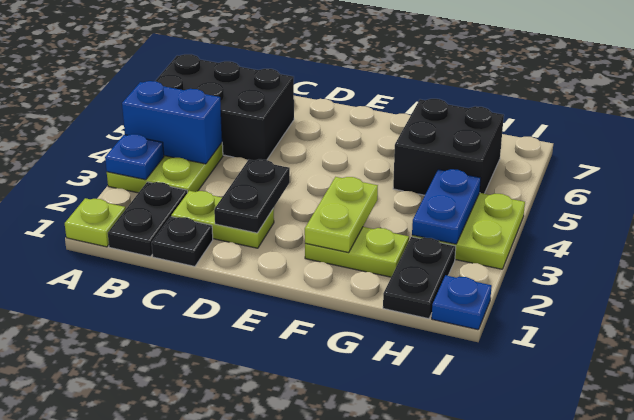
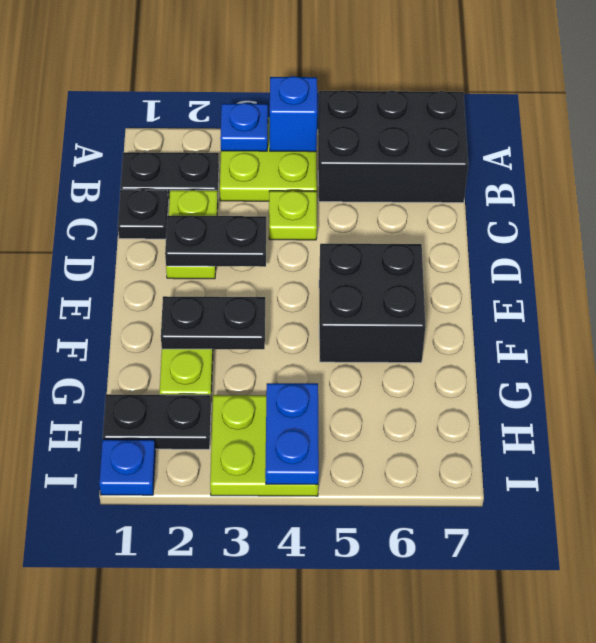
lime plate A1 level 1 -> lime plate C4 level 1
blue brick A4:B4 level 2 -> blue brick A4 level 2
black brick A5:C6 level 1 -> black brick A5:B7 level 1
lime plate F2:F3 level 2 -> black plate F2:F3 level 2
black brick G5:H6 level 1 -> black brick E5:F6 level 1
blue plate H3:H4 level 2 -> blue plate H4:I4 level 2

